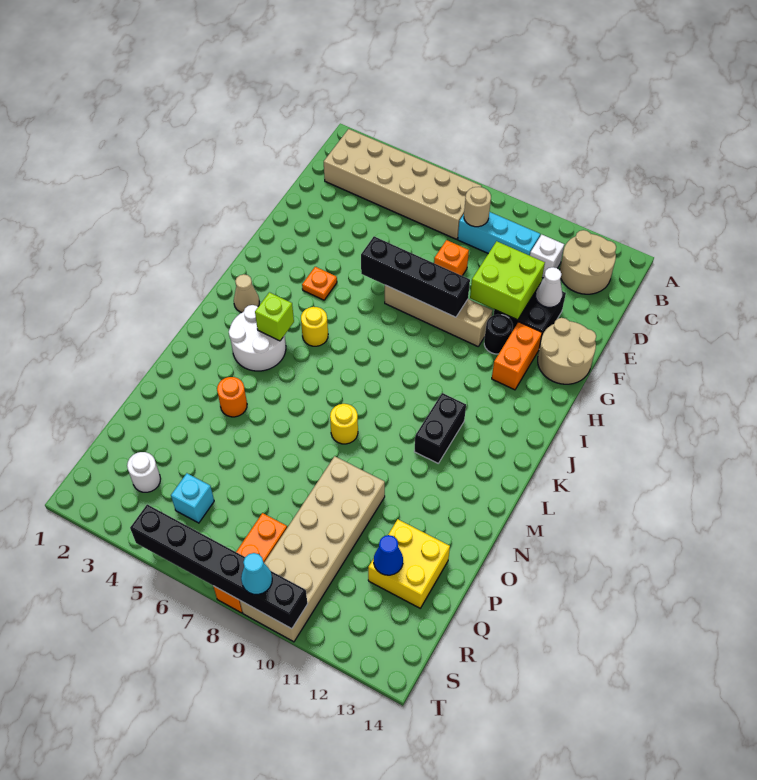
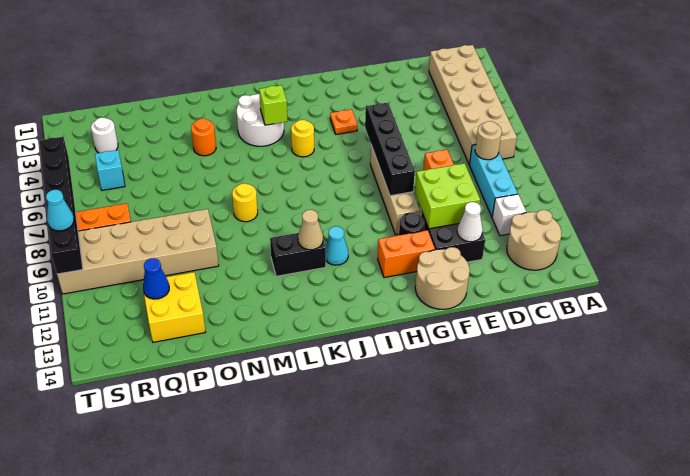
tan cone J2 level 1 -> tan cone K11 level 2
none -> cyan cone J11 level 1

